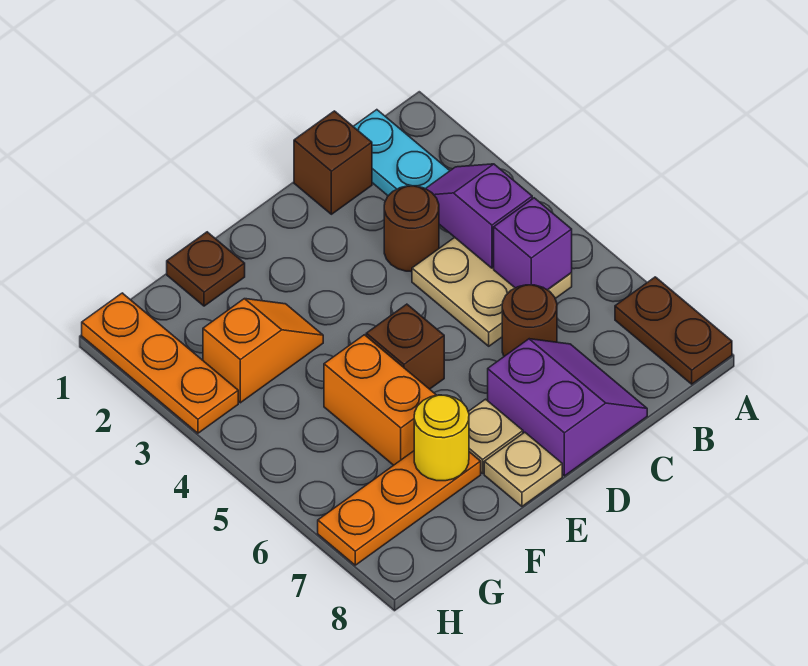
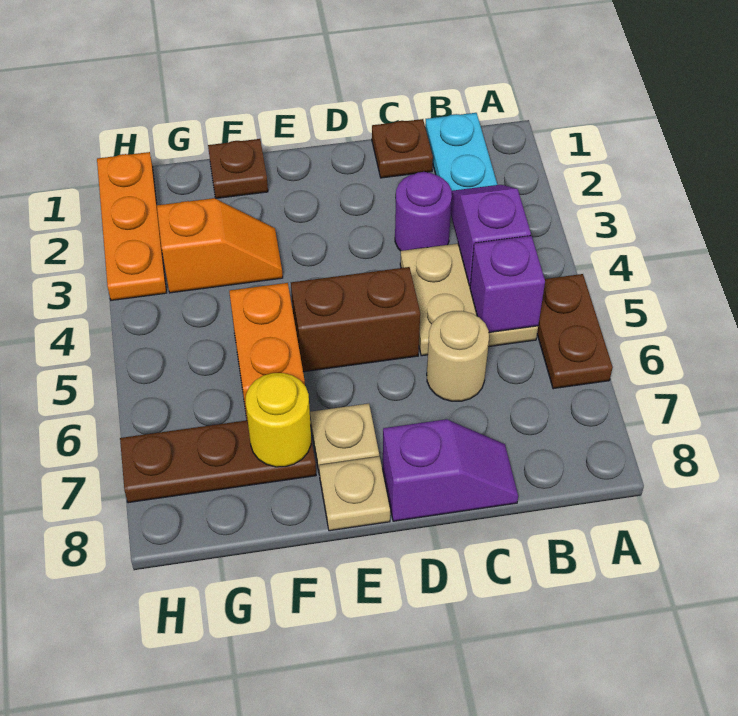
brown plate A7:A8 level 1 -> brown plate A5:A6 level 1
brown brick C1 level 1 -> brown plate C1 level 1
brown round brick C3 level 1 -> purple round brick C3 level 1
brown round brick C6 level 1 -> tan round brick C6 level 1
purple slope C7:D8 level 1 top D -> purple slope C8:D8 level 1 top D
brown brick E5 level 1 -> brown brick D5:E5 level 1
orange plate F7:H7 level 1 -> brown plate F7:H7 level 1

